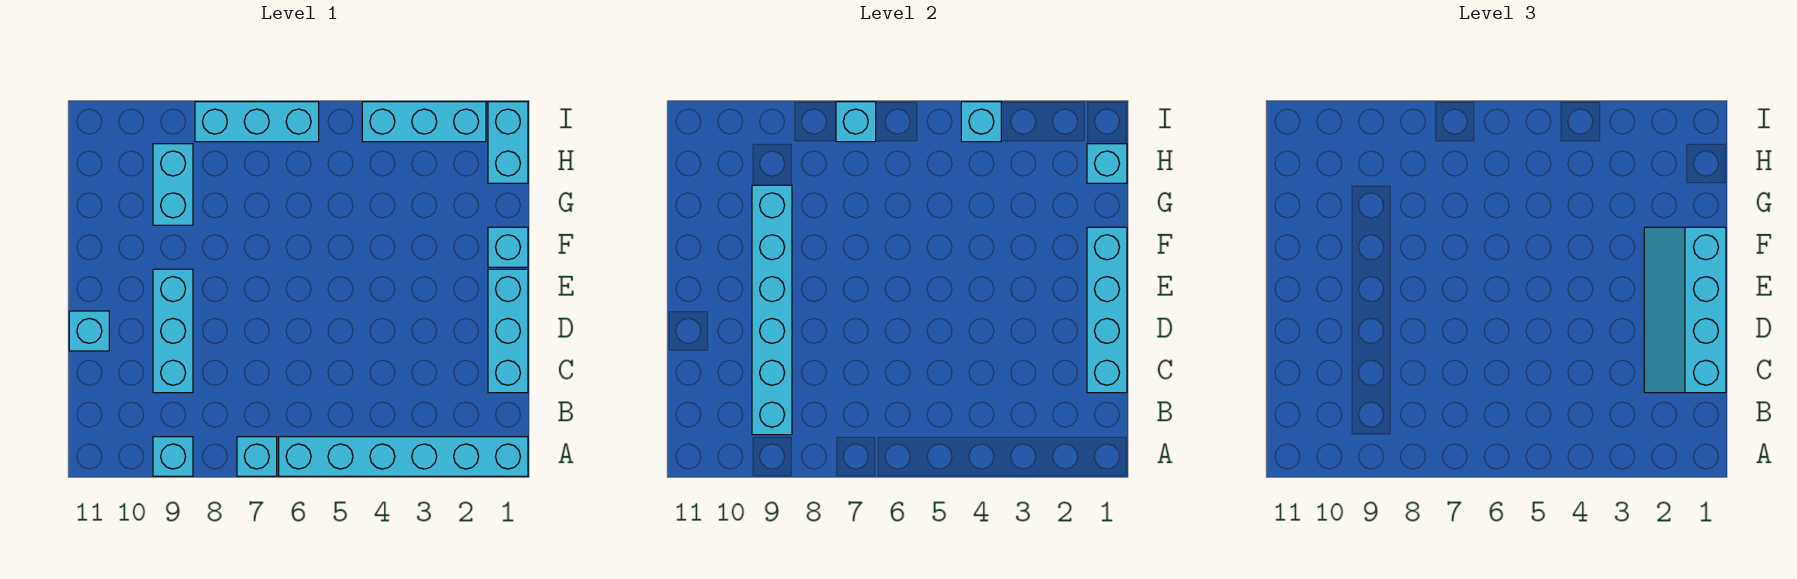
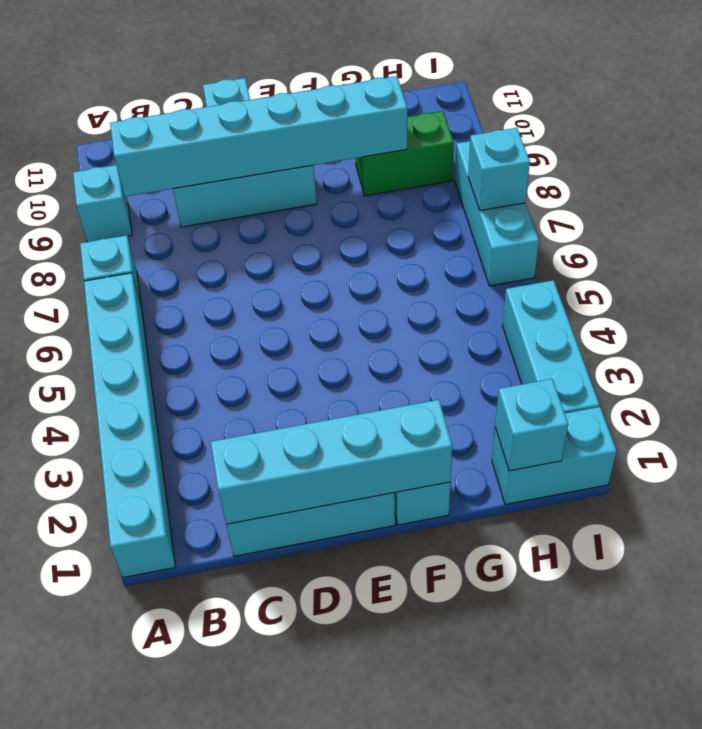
cyan slope C1:F2 level 3 top 1 -> none
cyan brick G9:H9 level 1 -> green brick G9:H9 level 1
cyan brick I4 level 2 -> none

